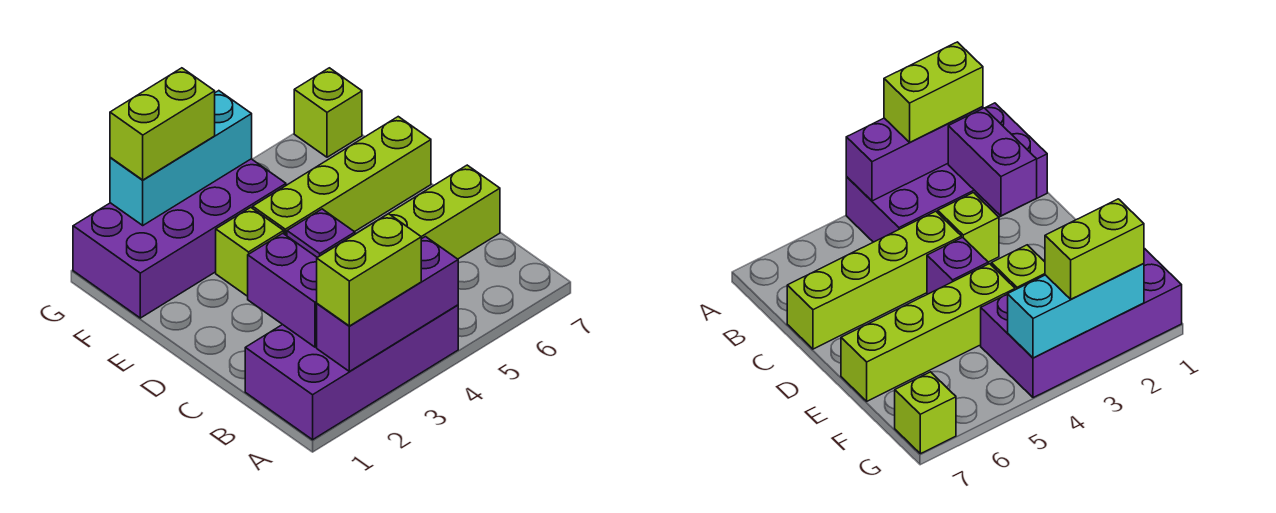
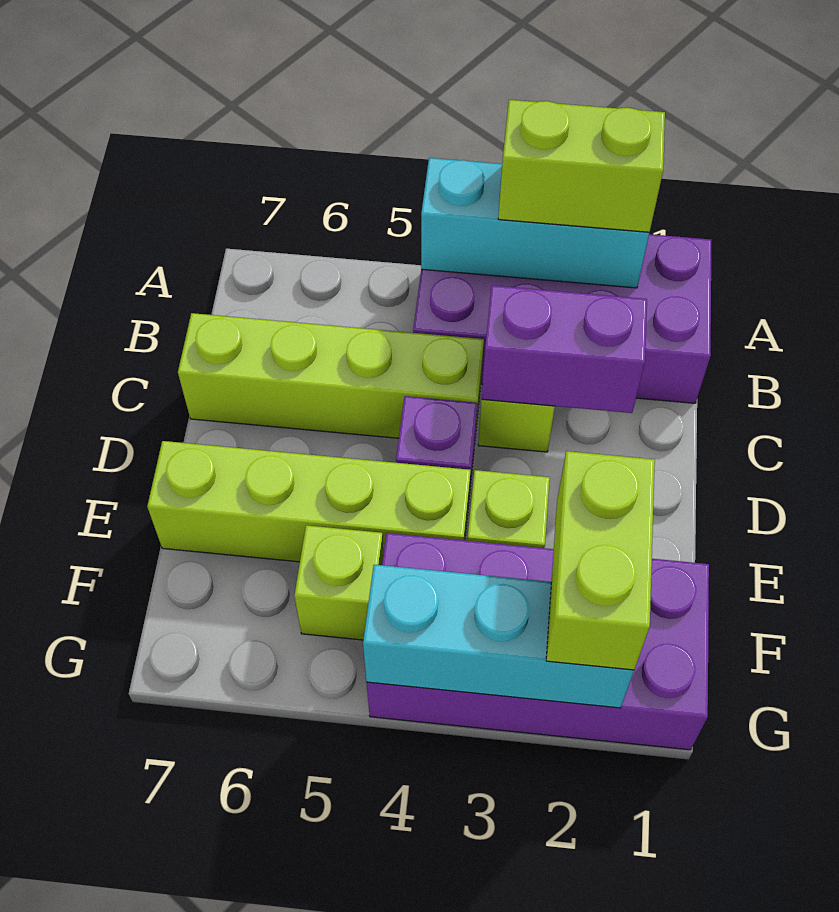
purple brick A2:A4 level 2 -> cyan brick A2:A4 level 2
purple brick B2:C2 level 2 -> purple brick C2:C3 level 2
lime brick G2:G3 level 3 -> lime brick F2:G2 level 3
lime brick G7 level 1 -> lime brick F5 level 1

